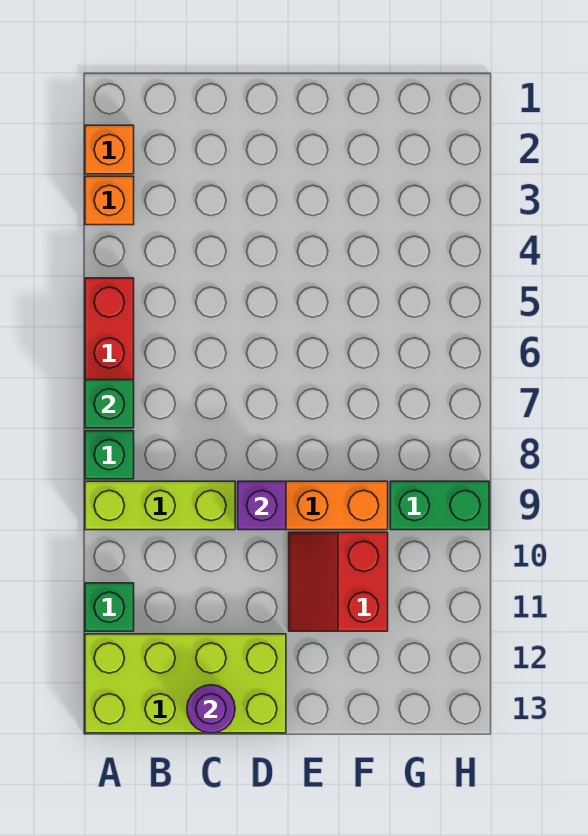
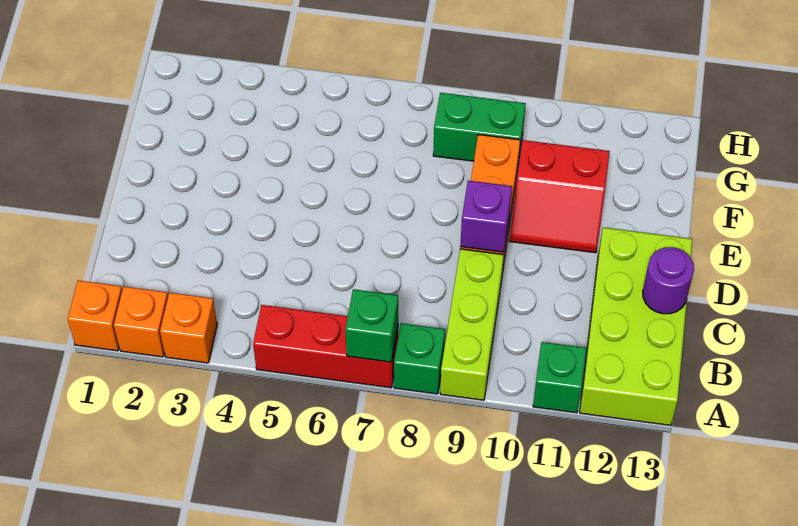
none -> orange brick A1 level 1
green brick G9:H9 level 1 -> green brick G8:G9 level 1

